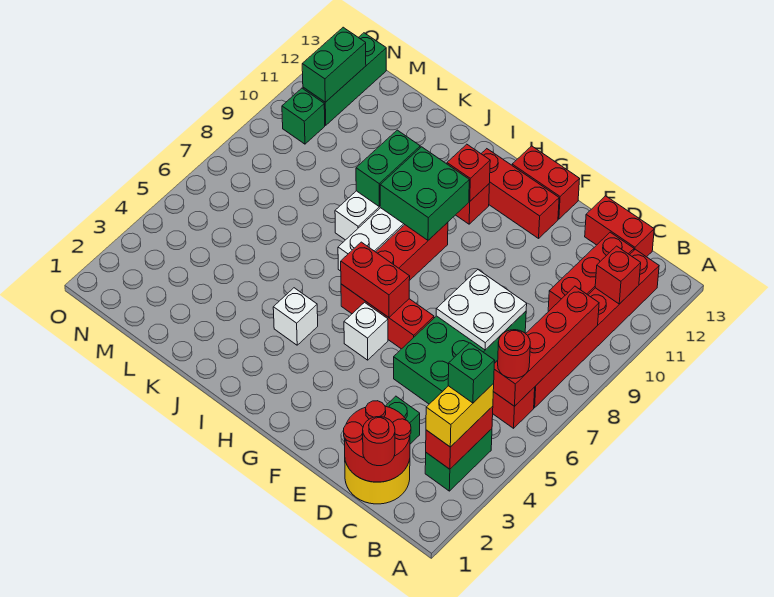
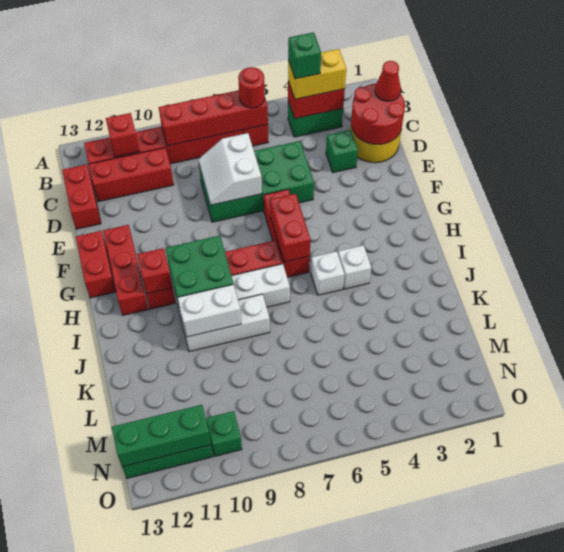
red round brick C1 level 3 -> red cone C1 level 3
white plate D7:E8 level 2 -> white slope D7:E8 level 2 top 7
white brick G5 level 1 -> white brick I5 level 1
green brick J9:J10 level 2 -> white brick J9:J10 level 2
green brick N11:N12 level 2 -> green brick N11:N13 level 2

